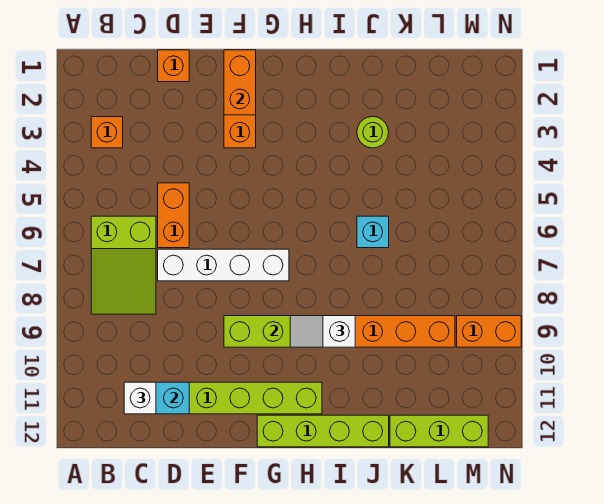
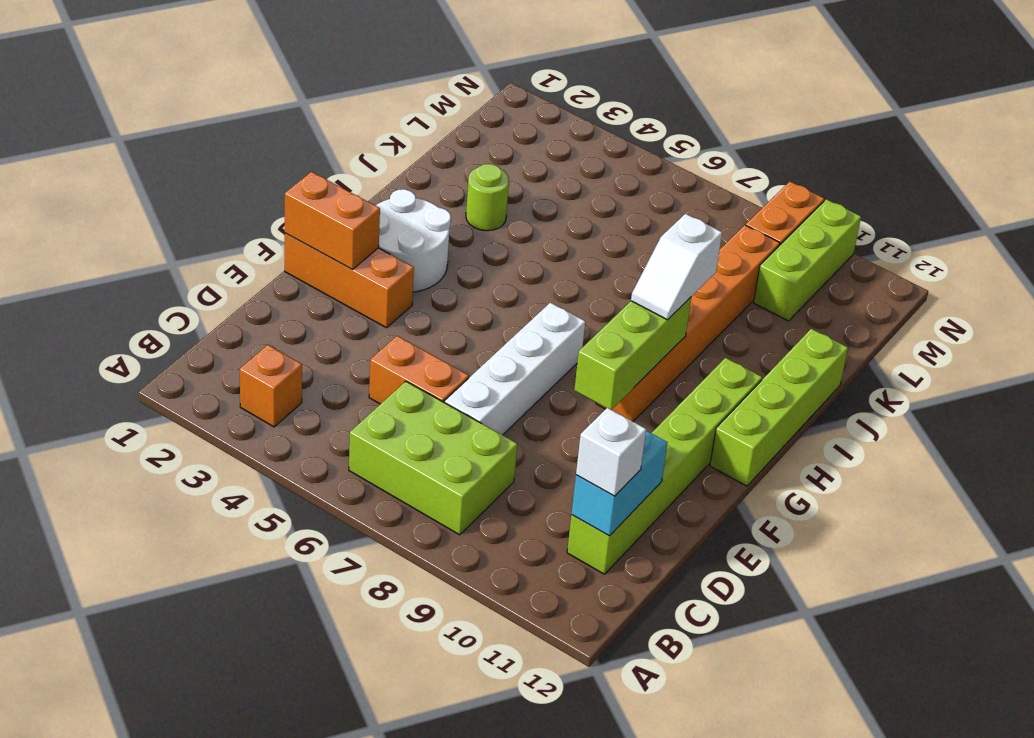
lime slope B6:C8 level 1 top 6 -> lime brick B6:C8 level 1
orange brick D1 level 1 -> none
none -> white round brick G2:H3 level 1
cyan brick J6 level 1 -> none
lime brick K12:M12 level 1 -> lime brick L10:N10 level 1

